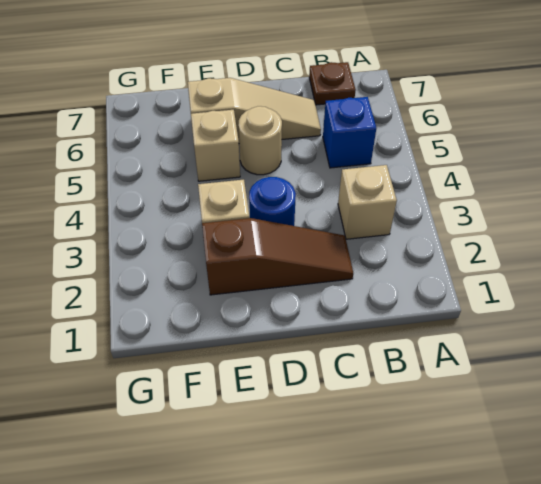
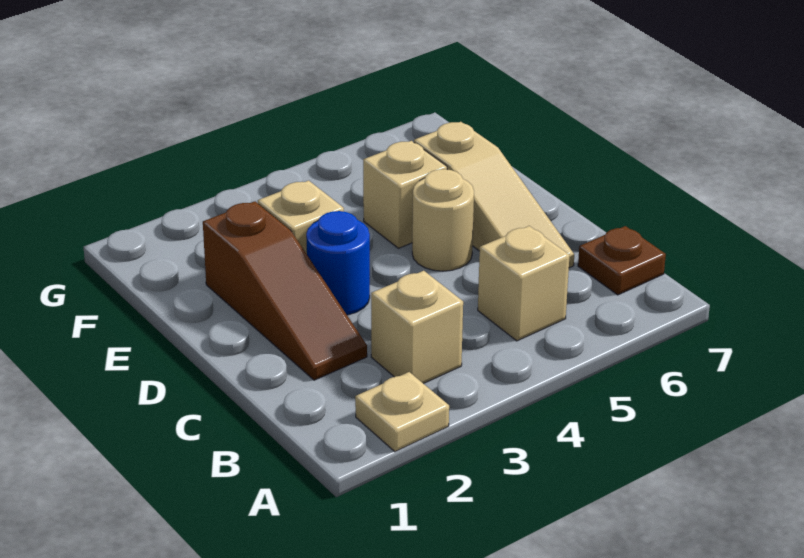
none -> tan plate A2 level 1
blue brick B5 level 1 -> tan brick B5 level 1

